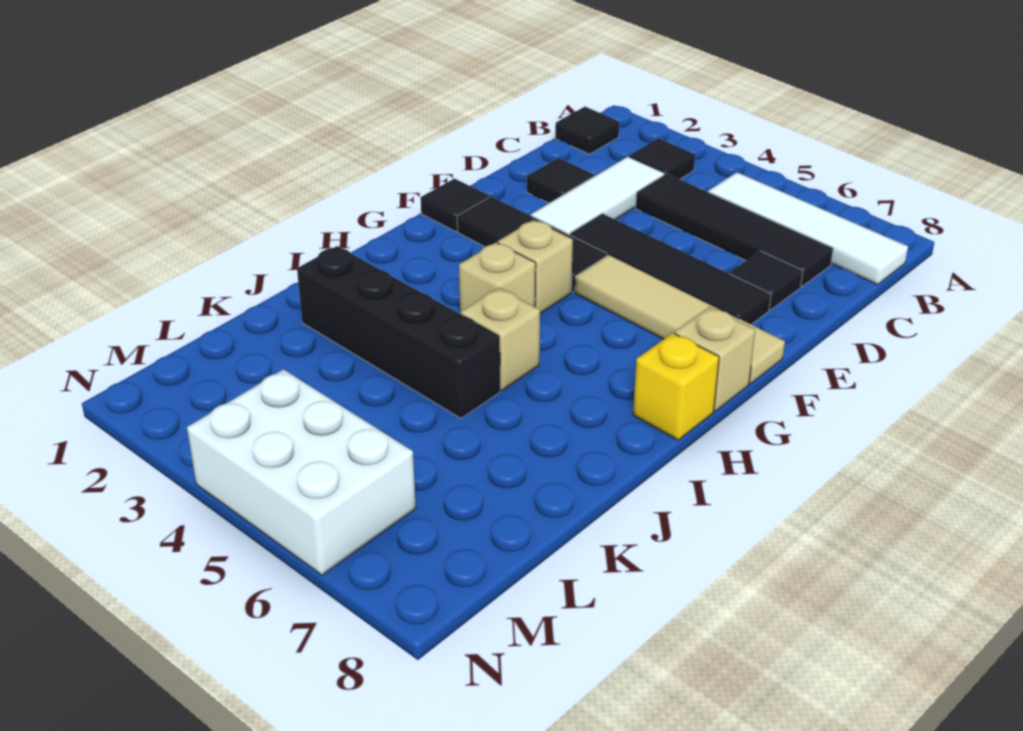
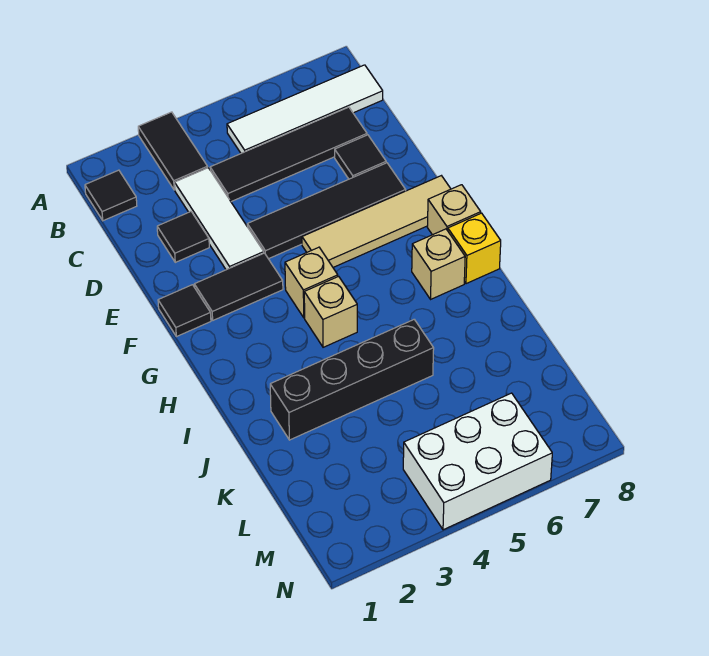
black tile B3 level 1 -> black tile A3:B3 level 1
black tile F2:F4 level 1 -> black tile F2:F3 level 1
tan brick I5 level 1 -> tan brick H7 level 1

